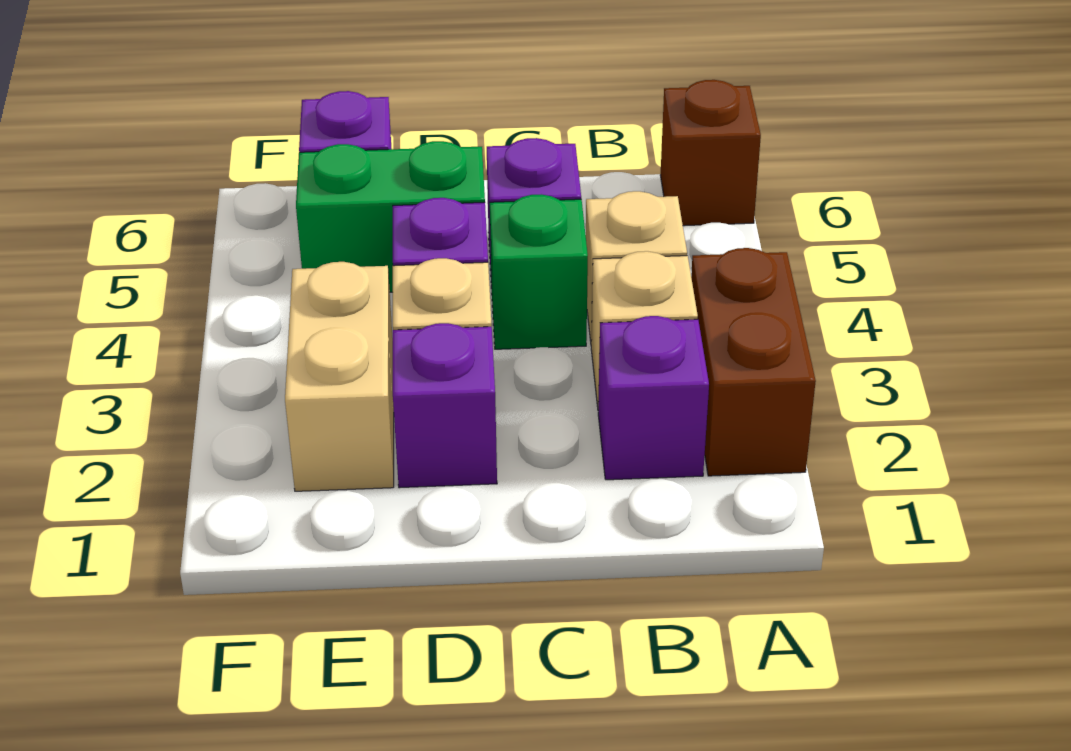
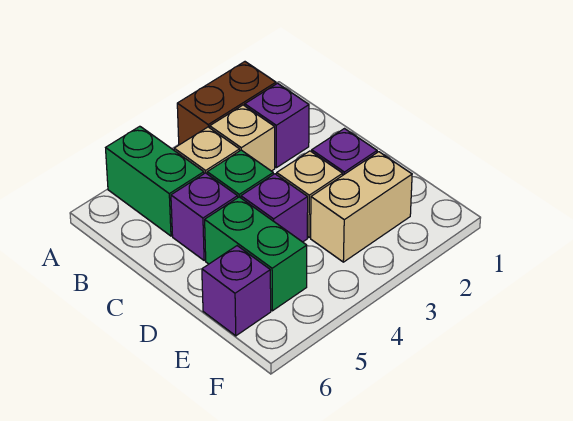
none -> green brick A5:B5 level 1
brown brick A6 level 1 -> none

